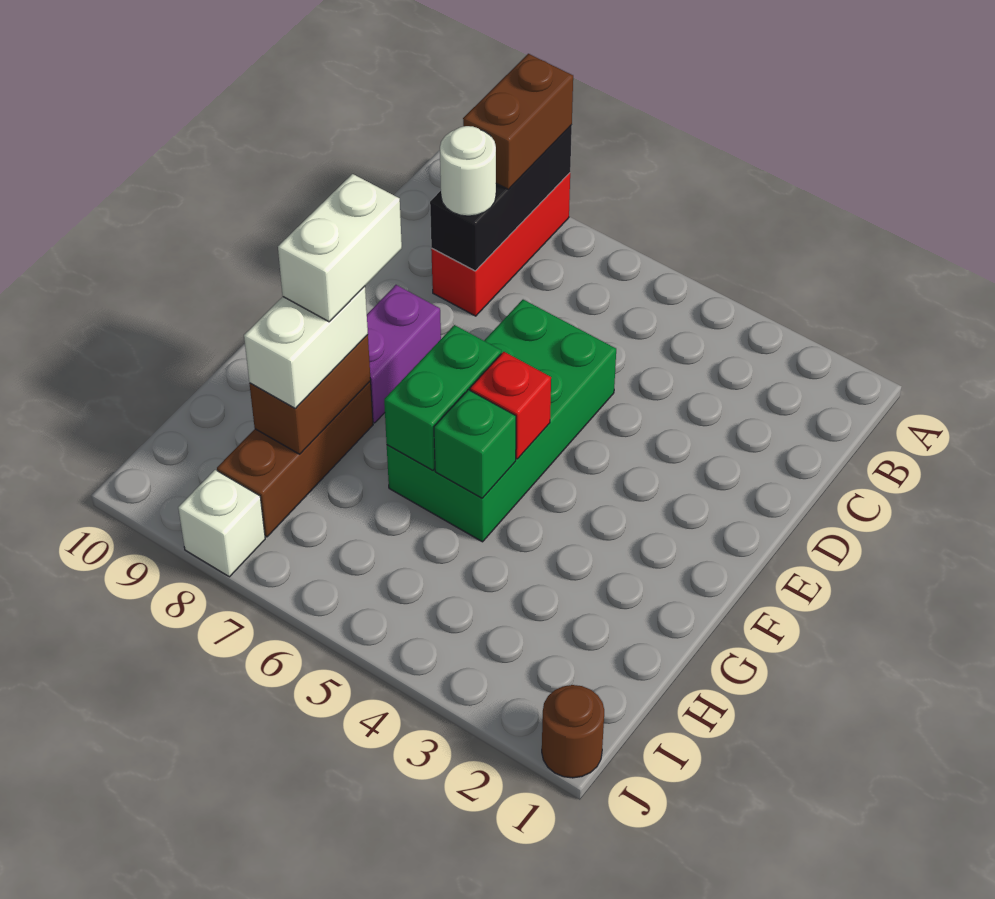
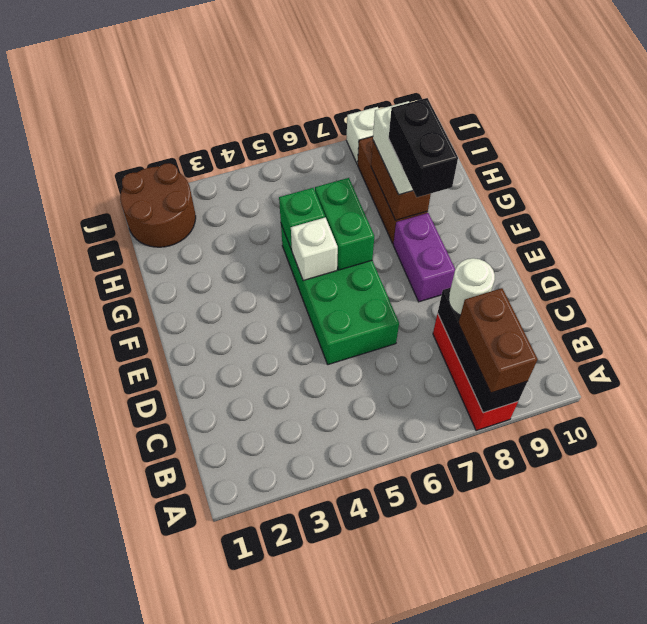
red brick F5 level 2 -> white brick F5 level 2
white brick F8:G8 level 4 -> black brick F8:G8 level 4
brown round brick J1 level 1 -> brown round brick I1:J2 level 1

